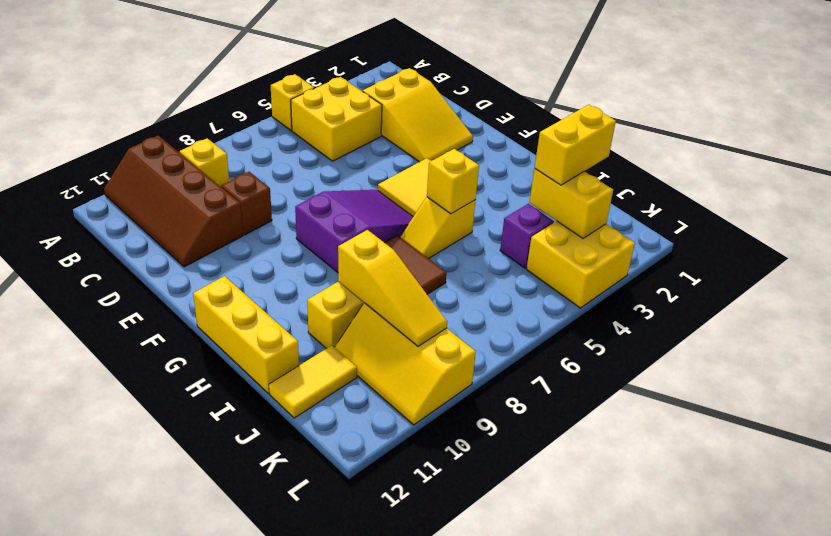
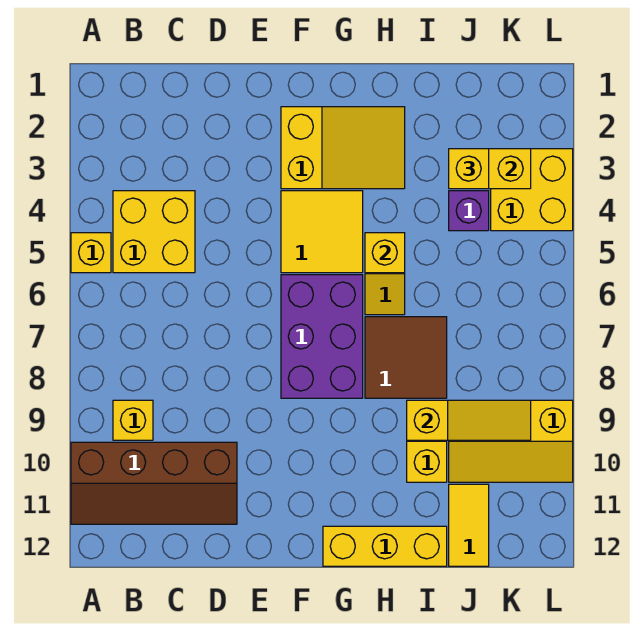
yellow slope C2:E3 level 1 top C -> yellow slope F2:H3 level 1 top F
brown brick D9 level 1 -> none
purple slope F6:G8 level 1 top 8 -> purple brick F6:G8 level 1
yellow brick J2:J3 level 3 -> yellow brick J3 level 3

